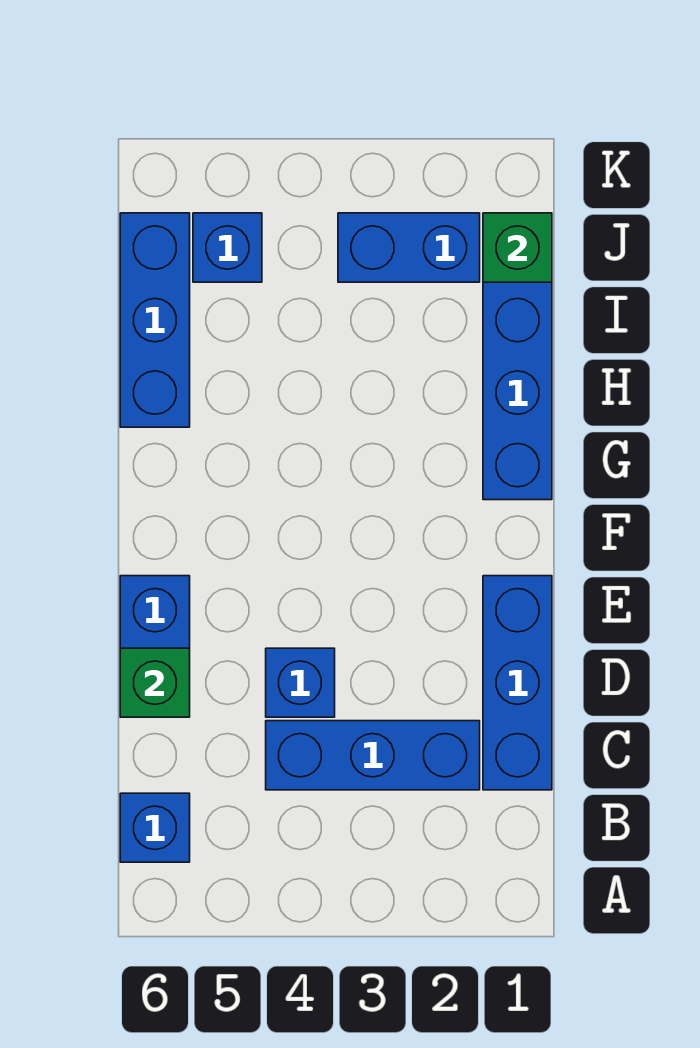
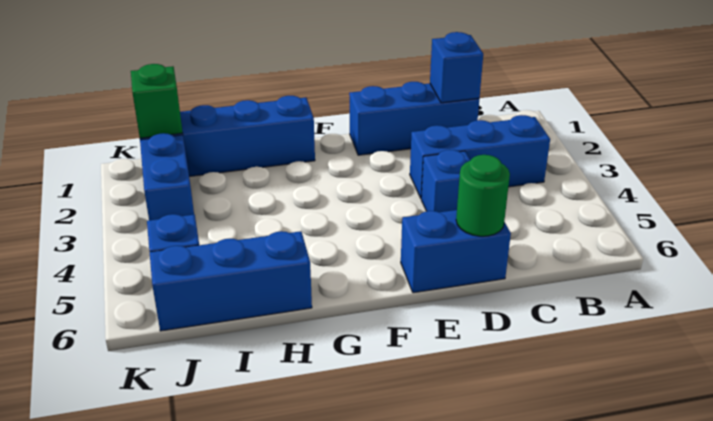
blue brick B6 level 1 -> blue brick C1 level 2
blue brick C2:C4 level 1 -> blue brick B3:D3 level 1
green brick D6 level 2 -> green round brick D6 level 2

